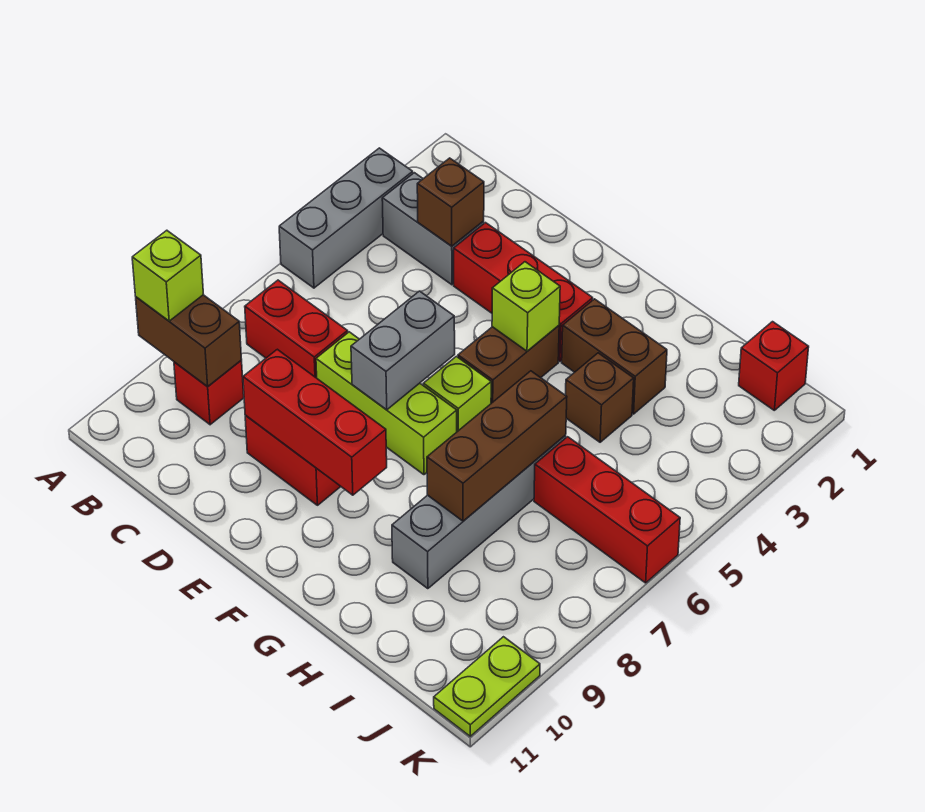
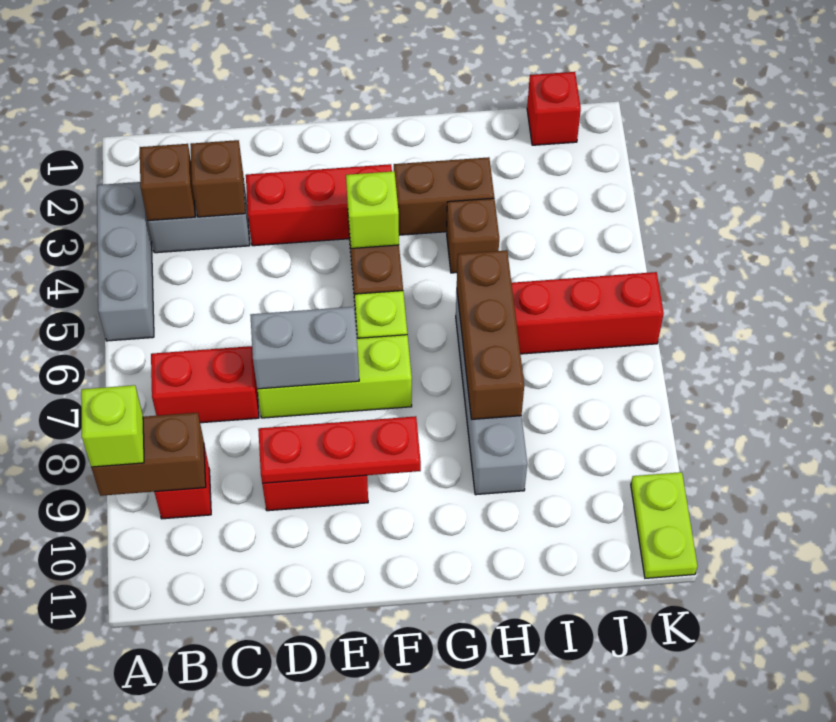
none -> brown brick B3 level 2
red brick D9:F9 level 2 -> red plate D9:F9 level 2
grey brick E6:E7 level 2 -> grey brick D7:E7 level 2

